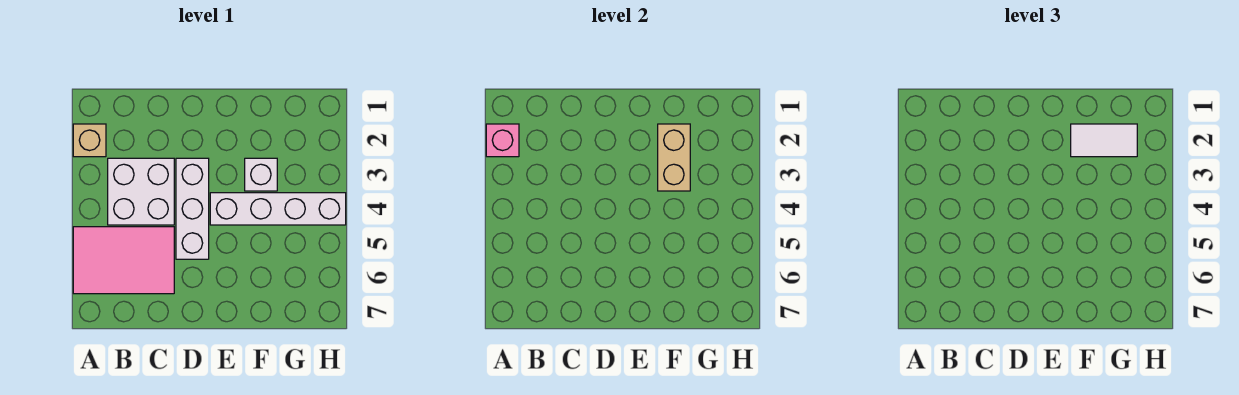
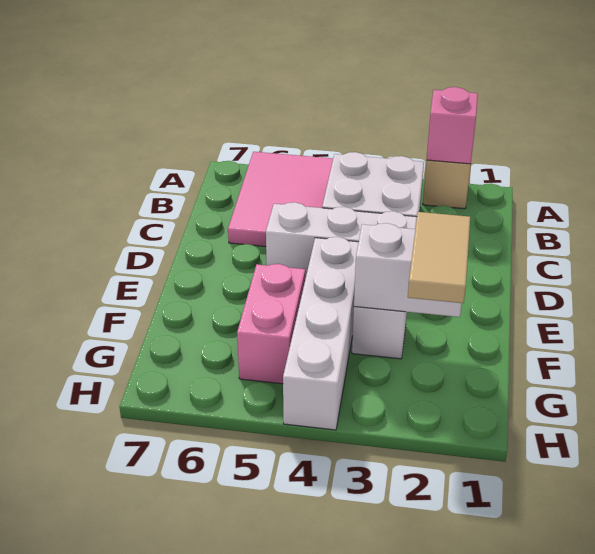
tan brick F2:F3 level 2 -> white brick F2:F3 level 2
white tile F2:G2 level 3 -> tan tile F2:G2 level 3
none -> pink brick F5:G5 level 1

